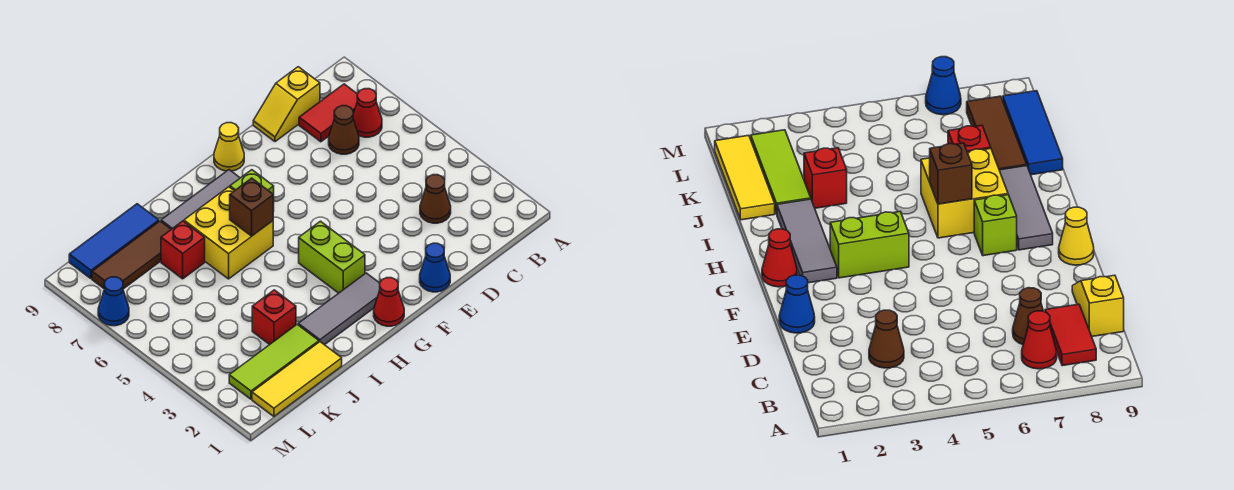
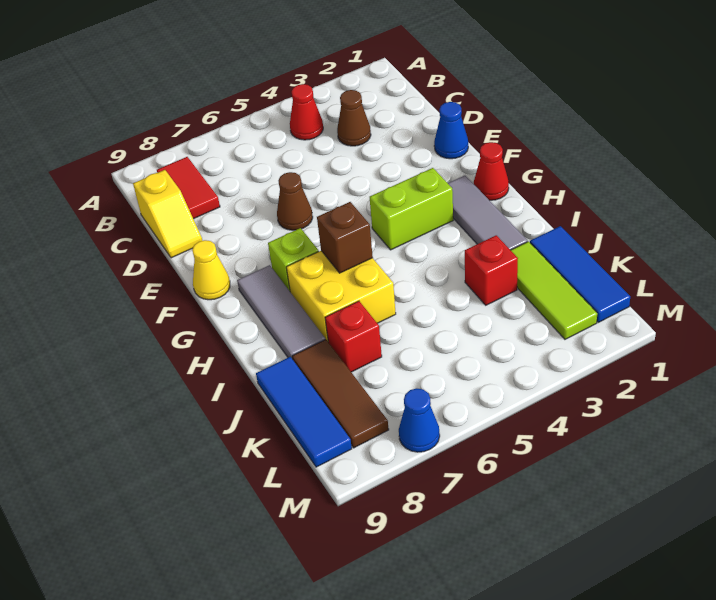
red cone B7 level 1 -> red cone B4 level 1
brown cone C7 level 1 -> brown cone E6 level 1
yellow tile J1:L1 level 1 -> blue tile J1:L1 level 1

